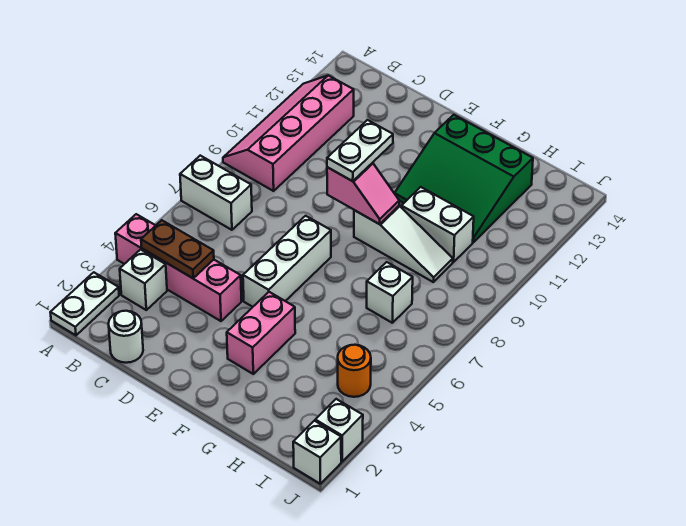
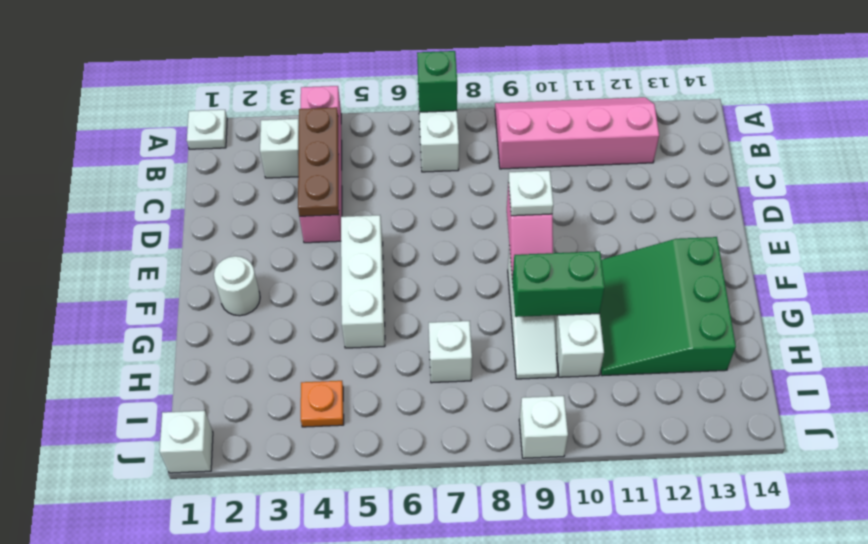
white plate A1:A2 level 1 -> white plate A1 level 1
none -> green brick A7 level 2
brown plate B4:C4 level 2 -> brown plate B4:D4 level 2
white round brick C1 level 1 -> white round brick F2 level 1
white brick E5:E7 level 1 -> white brick E5:G5 level 1
white plate E9:E10 level 3 -> white plate E9 level 3
pink brick F3:F4 level 1 -> none
none -> green brick G9:G10 level 2
orange round brick I4 level 1 -> orange plate I4 level 1
white brick J2 level 1 -> white brick J9 level 1

